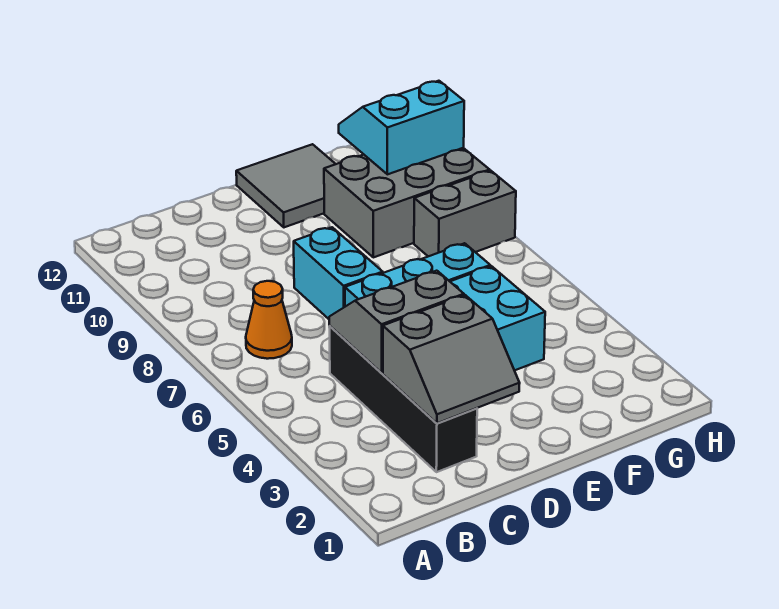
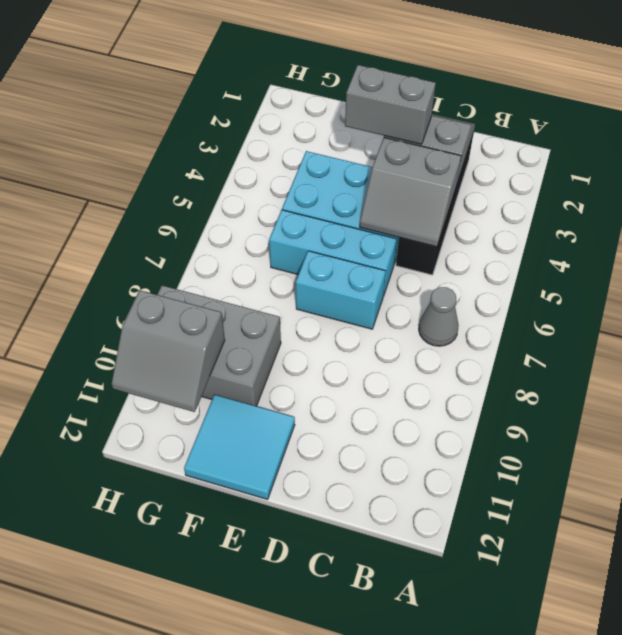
orange cone B7 level 1 -> grey cone B7 level 1
cyan brick D7:D8 level 1 -> cyan brick D7:E7 level 1
grey tile E11:F12 level 1 -> cyan tile E11:F12 level 1
grey brick G8:H8 level 1 -> grey brick D3:E3 level 3
cyan slope G10:H11 level 2 top 10 -> grey slope G10:H11 level 2 top 10

